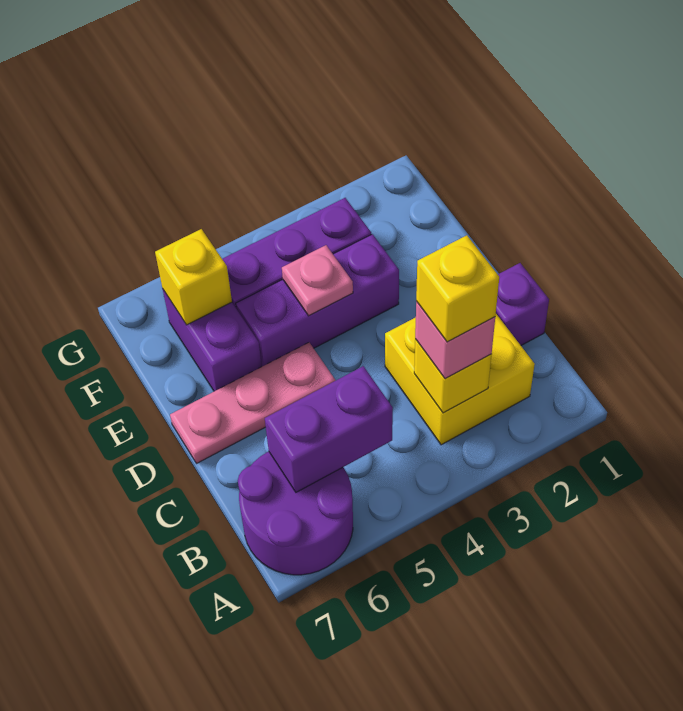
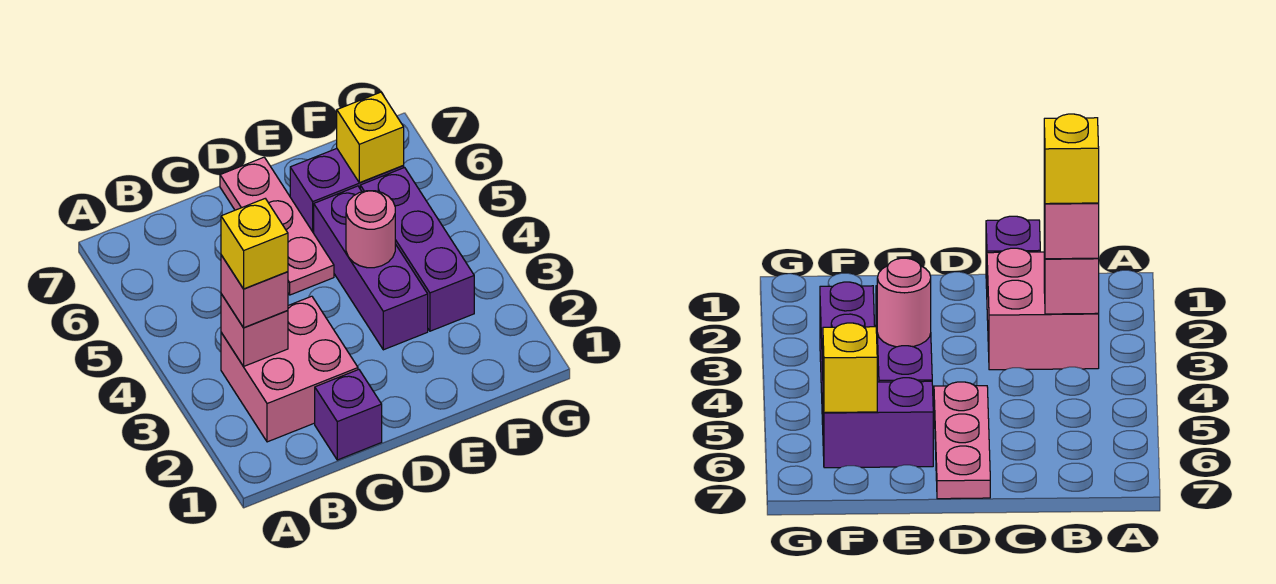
purple round brick A6:B7 level 1 -> none
yellow brick B2:C3 level 1 -> pink brick B2:C3 level 1
yellow brick B3 level 2 -> pink brick B3 level 2
purple brick B5:B6 level 2 -> none
pink plate E4 level 2 -> pink round brick E4 level 2

